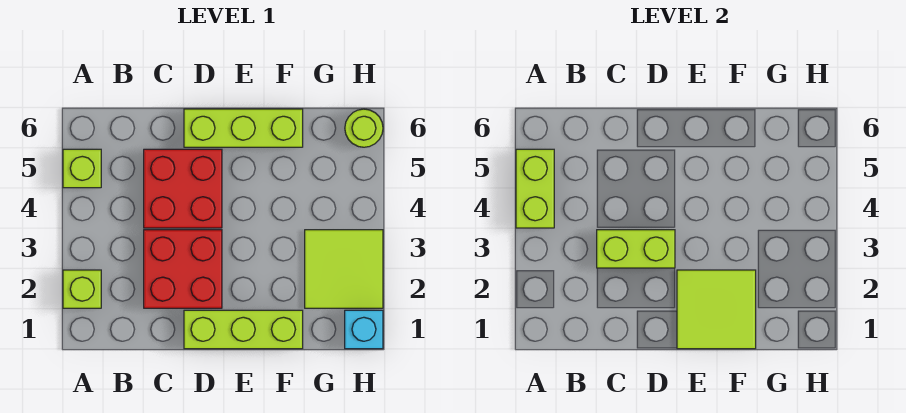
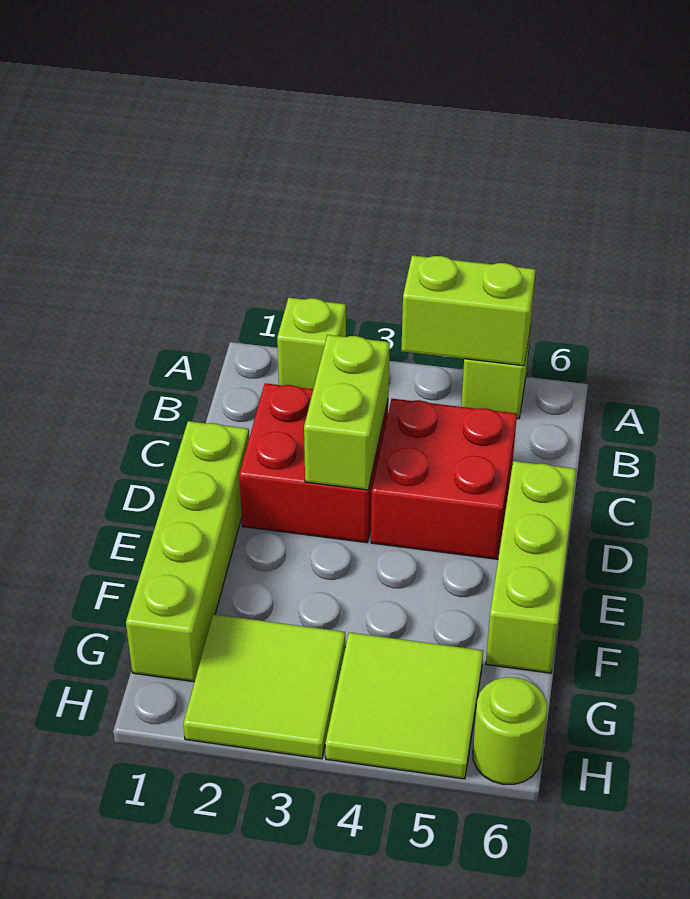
lime brick D1:F1 level 1 -> lime brick D1:G1 level 1
lime tile E1:F2 level 2 -> lime tile G4:H5 level 1
cyan brick H1 level 1 -> none

